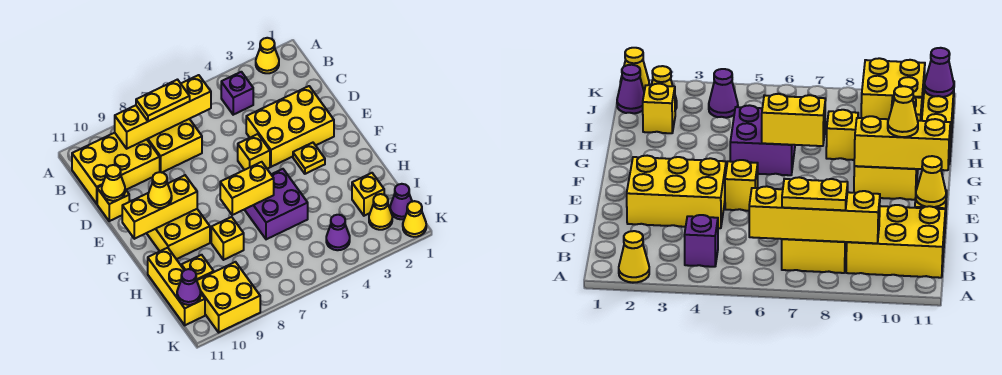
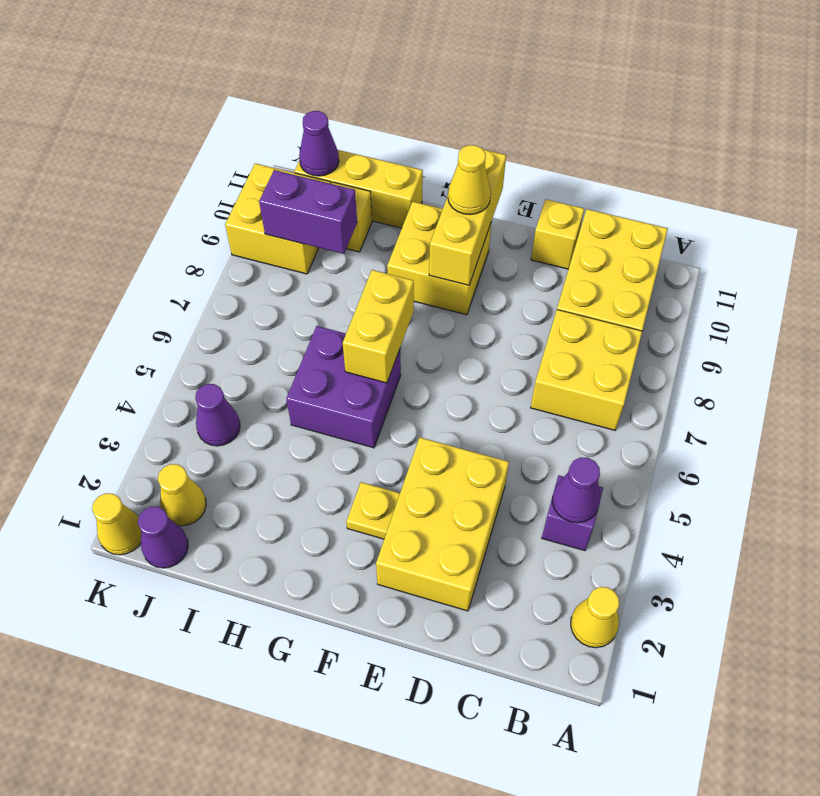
none -> purple cone B4 level 2
yellow brick B6:B9 level 2 -> none
yellow plate B7:B8 level 3 -> none
yellow cone D11 level 2 -> none
yellow brick E5 level 1 -> none
yellow brick H8 level 1 -> none
yellow brick I2 level 1 -> none
none -> purple brick I9:J9 level 2

